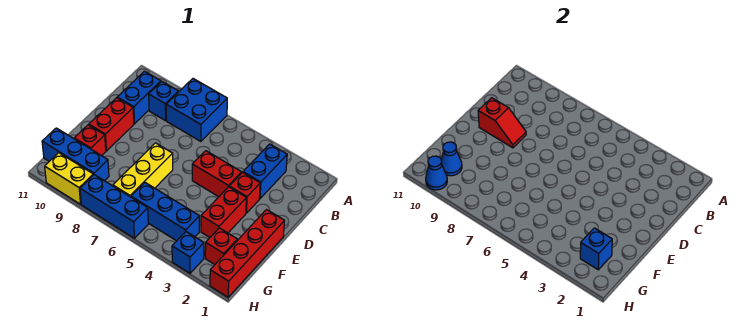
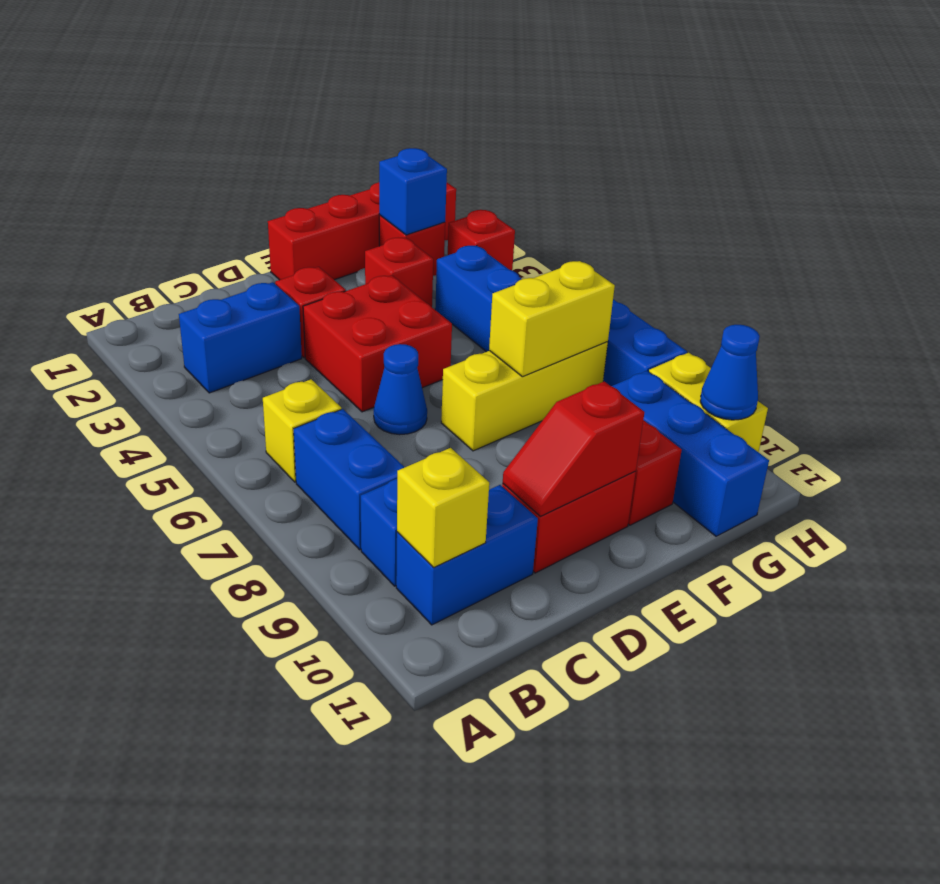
blue brick A7:B8 level 1 -> blue brick B7:B8 level 1
none -> yellow brick B6 level 1
none -> yellow brick B10 level 2
red brick D4:D5 level 1 -> red brick D4:E5 level 1
red slope D9:D10 level 2 top 10 -> red slope D10:E10 level 2 top E
red brick E3:F3 level 1 -> red brick F3 level 1
none -> yellow brick F7:G7 level 2
blue cone G10 level 2 -> blue cone D6 level 1
blue brick H3 level 1 -> red brick H3 level 1

